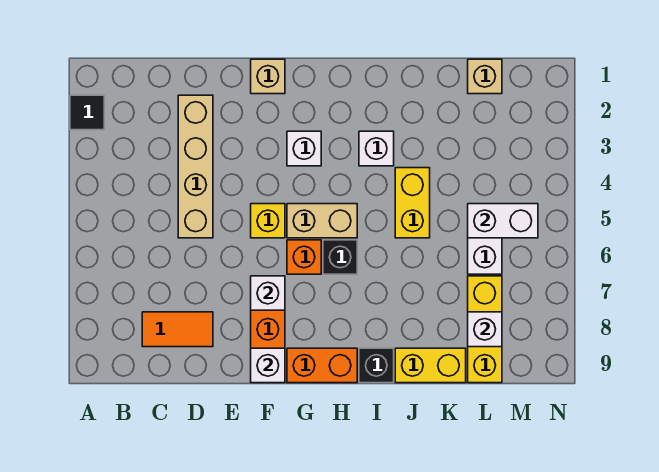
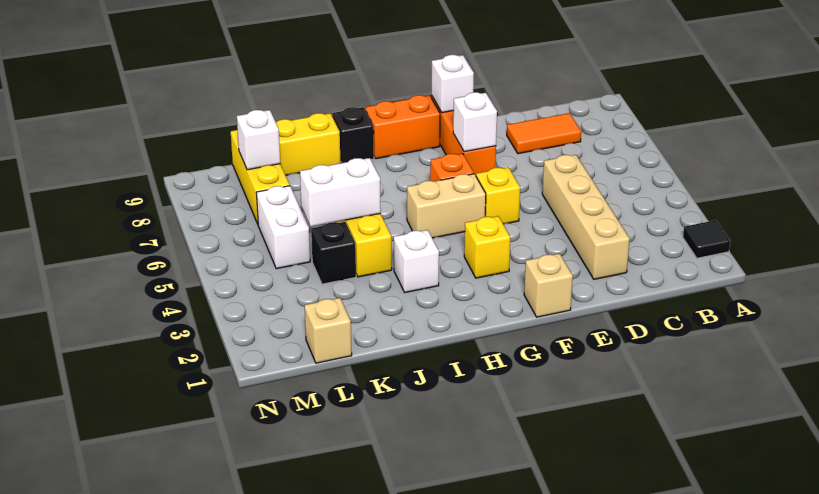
white brick G3 level 1 -> yellow brick G3 level 1
black brick H6 level 1 -> black brick K4 level 1
white brick L5:M5 level 2 -> white brick J5:K5 level 2

